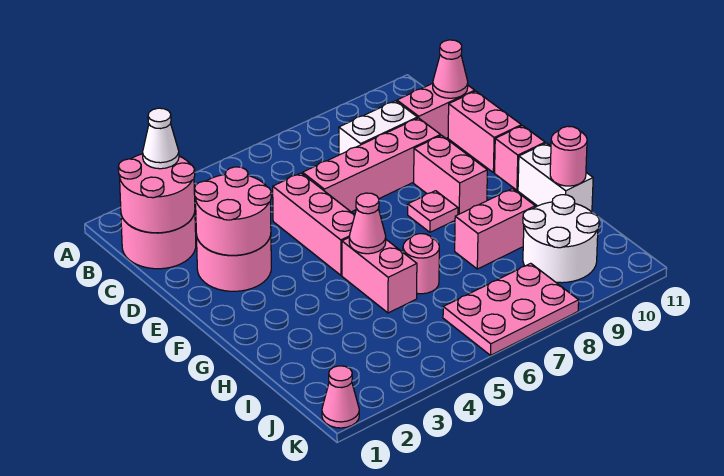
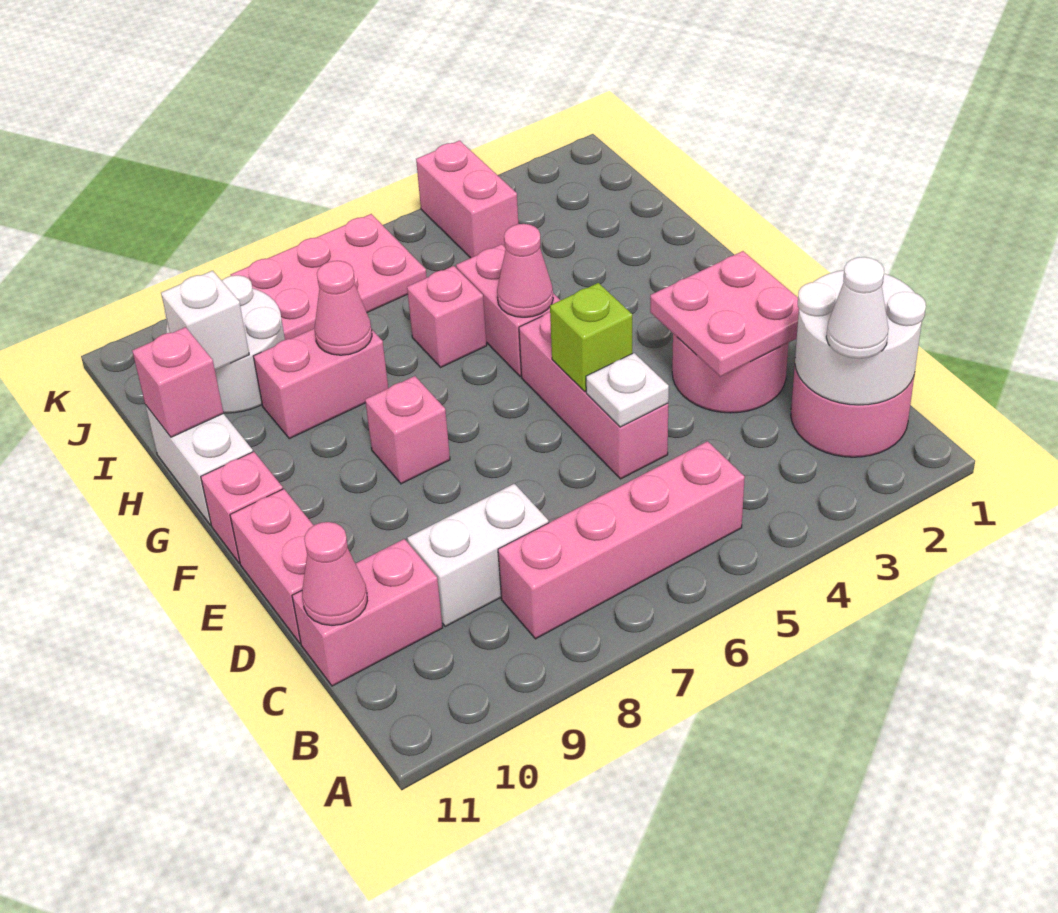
pink round brick B1:C2 level 2 -> white round brick B1:C2 level 2
pink round brick D2:E3 level 2 -> pink plate D2:E3 level 2
none -> white plate D5 level 2
pink brick D6:D9 level 1 -> pink brick B5:B8 level 1
none -> lime brick E5 level 2
pink brick E9:F9 level 1 -> pink brick J4:K4 level 1
pink plate F8 level 1 -> pink brick F8 level 1
pink round brick H6 level 1 -> pink brick H6 level 1
pink round brick H11 level 2 -> pink brick H11 level 2
none -> white brick I10 level 2
pink cone K1 level 1 -> pink cone H8 level 2

